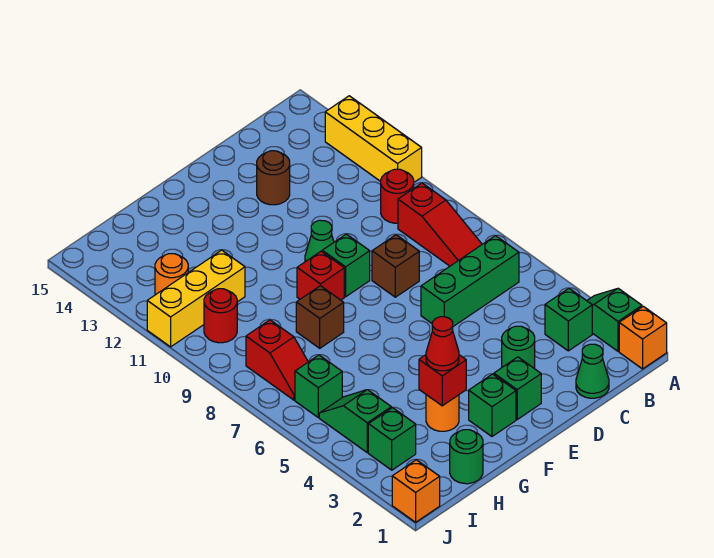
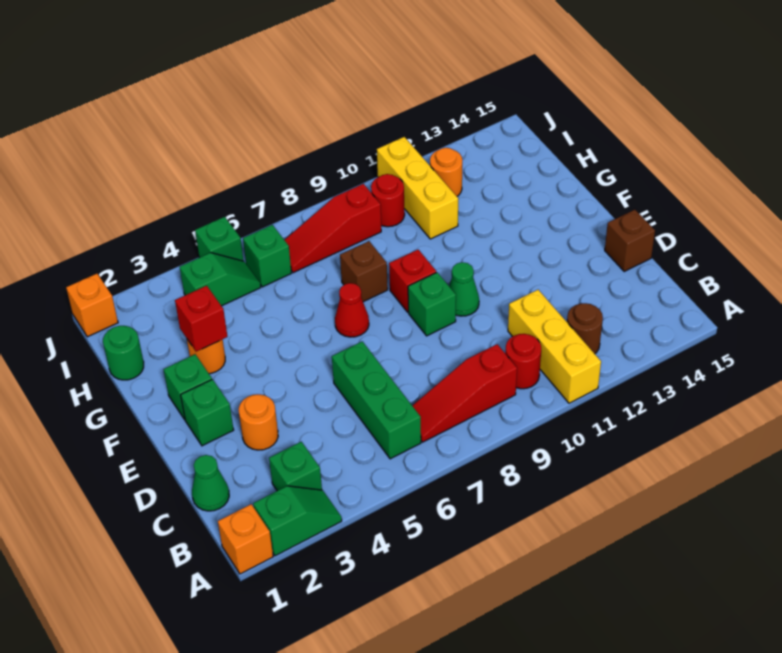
yellow brick A11:A13 level 1 -> yellow brick A11:C11 level 1
green round brick D3 level 1 -> orange round brick D3 level 1
brown brick D8 level 1 -> brown brick D15 level 1
brown round brick D13 level 1 -> brown round brick B12 level 1
red cone G3 level 3 -> red cone F7 level 1
green brick I3 level 1 -> green brick J5 level 1
red slope I7:I8 level 1 top 8 -> red slope I7:I9 level 1 top 9

